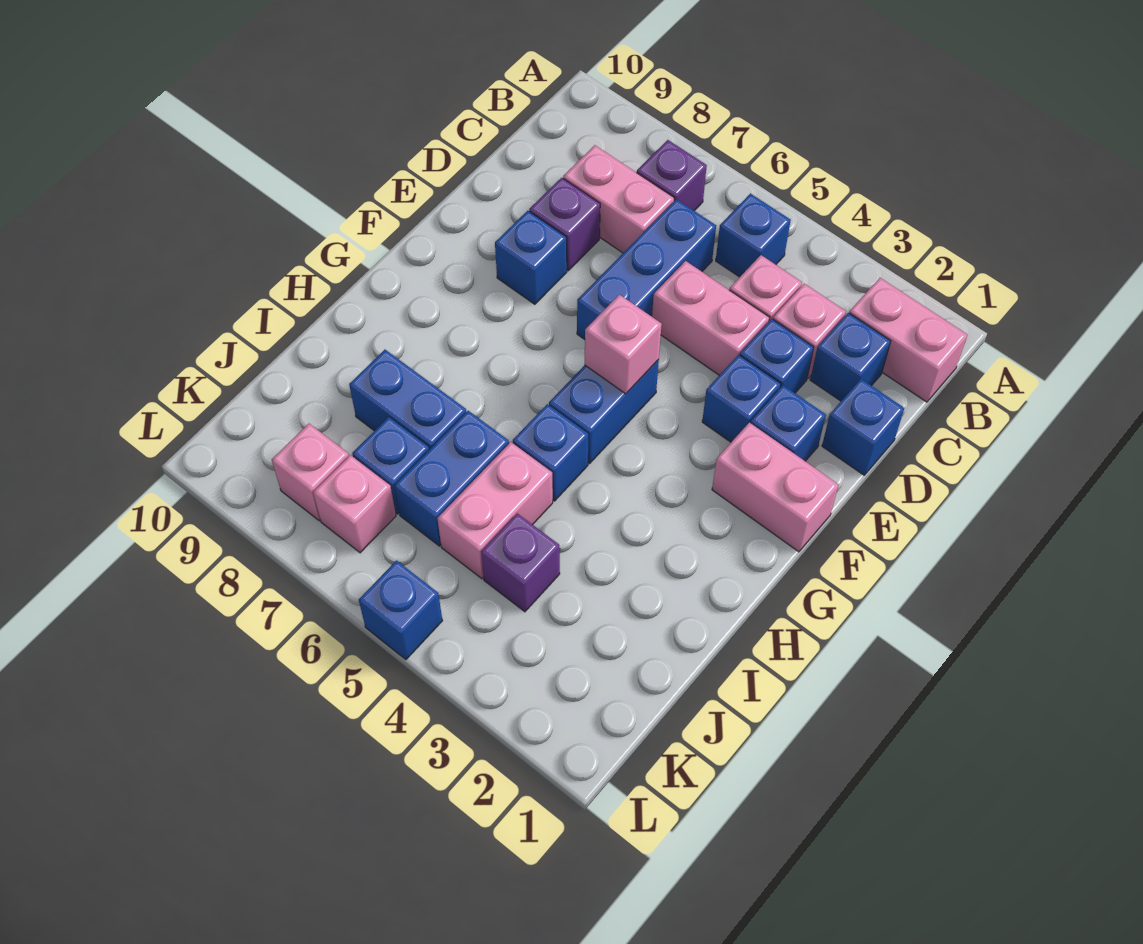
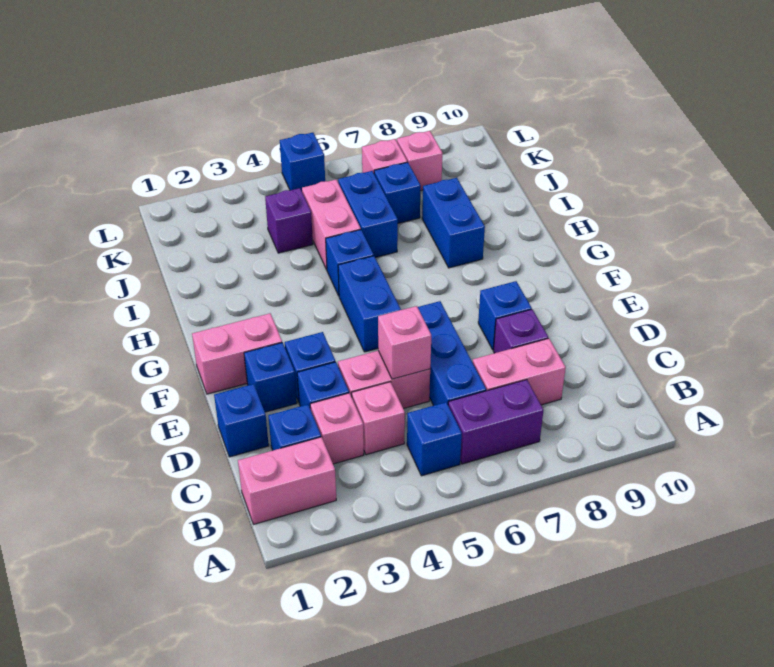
purple brick B7 level 1 -> purple brick B6:B7 level 1
pink brick F5 level 2 -> pink brick D5 level 2
blue brick I7:I8 level 1 -> blue brick H8:I8 level 1

